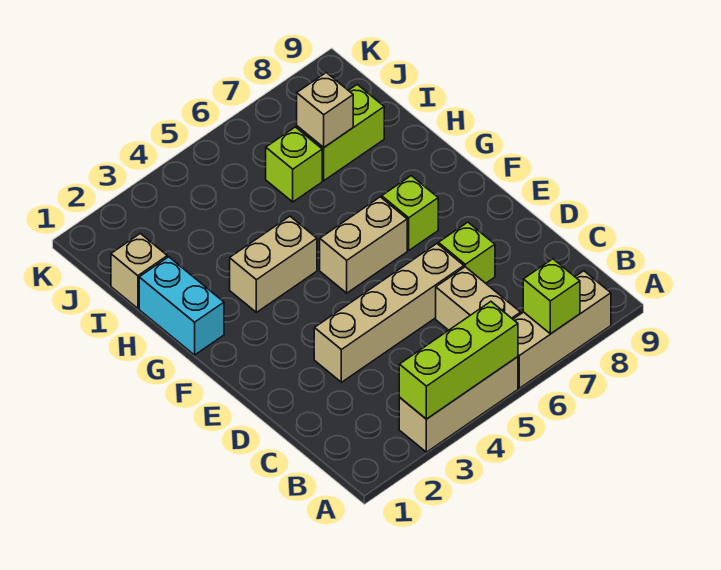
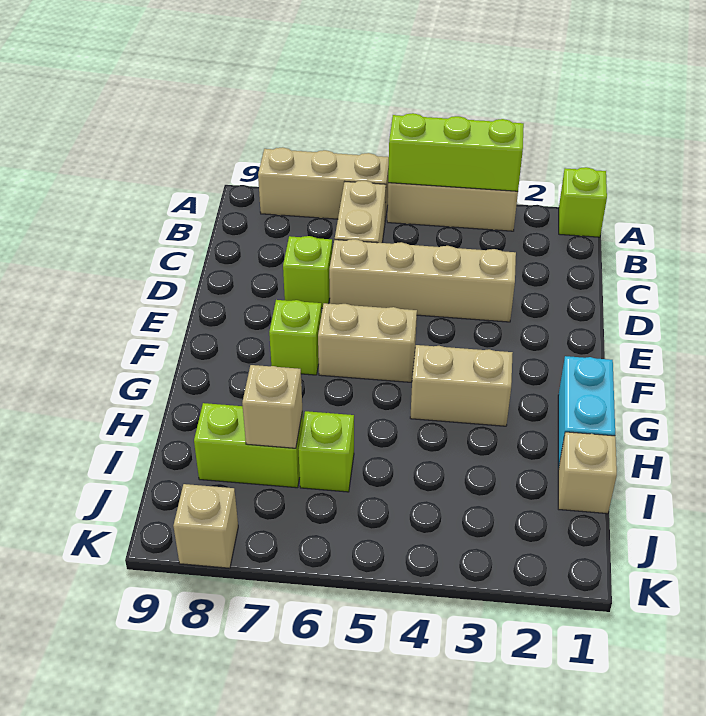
lime brick A7 level 2 -> lime brick A1 level 1
none -> tan brick K8 level 1

